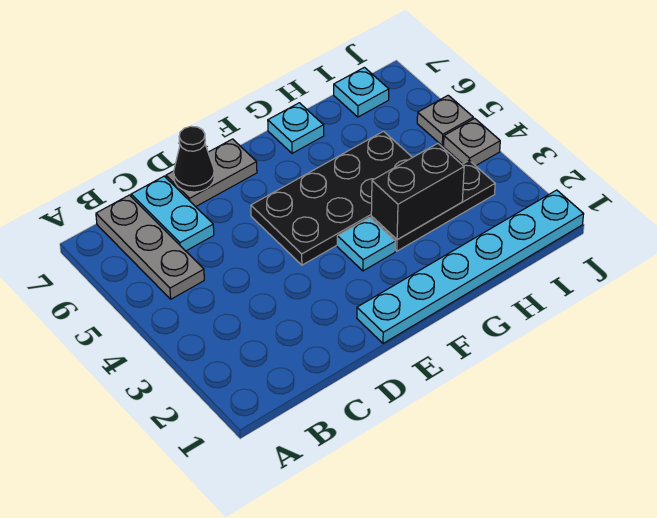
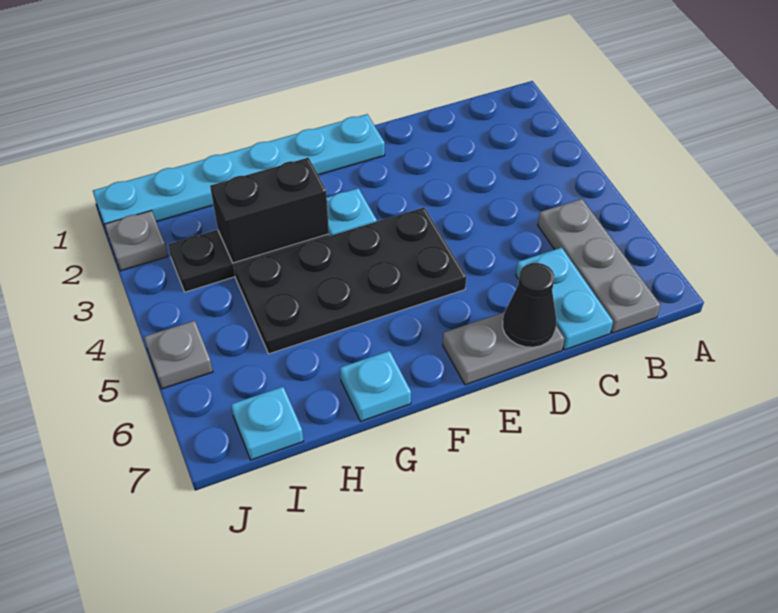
grey plate J4 level 1 -> grey plate J2 level 1

